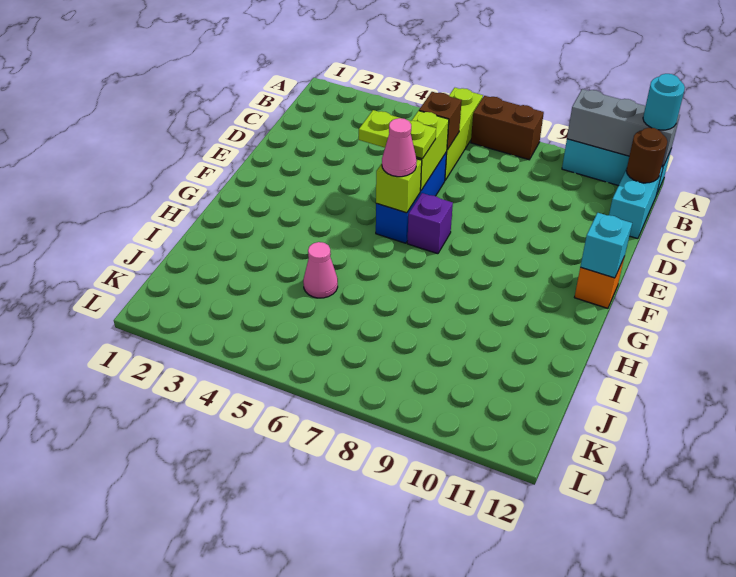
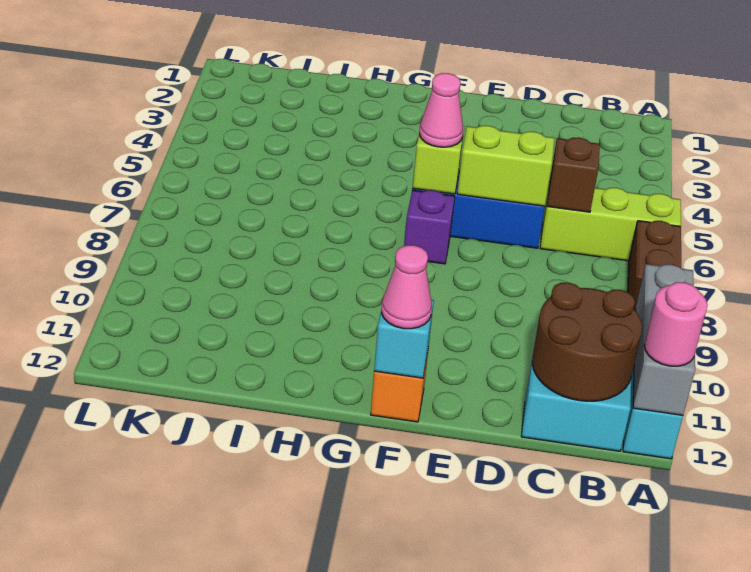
cyan round brick A12 level 3 -> pink round brick A12 level 3
brown round brick B12 level 2 -> brown round brick B11:C12 level 2
lime plate E5:E6 level 3 -> none
pink cone I5 level 1 -> pink cone F12 level 3

